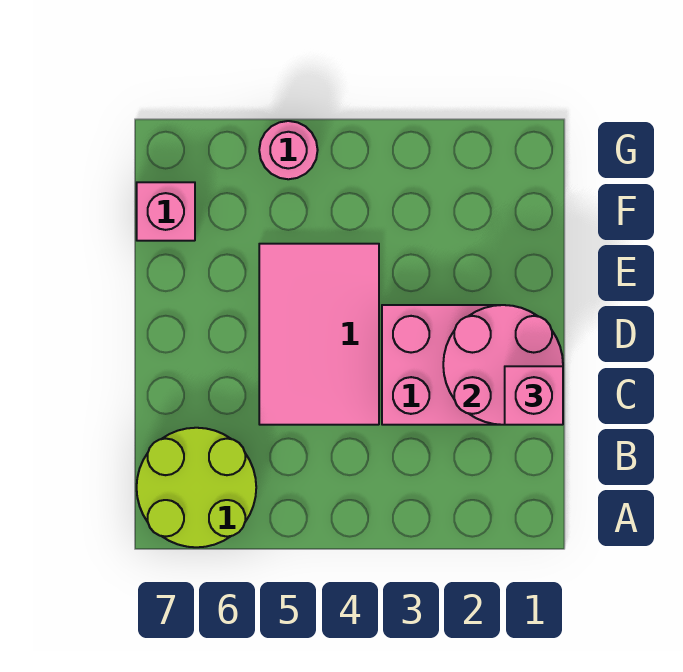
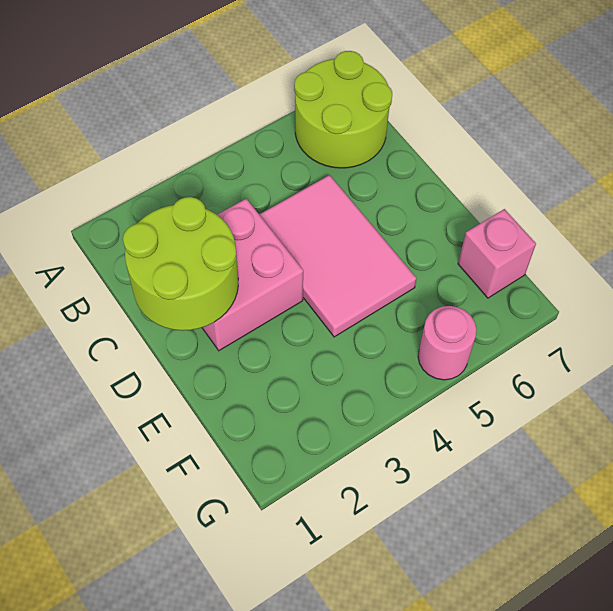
pink round brick C1:D2 level 2 -> lime round brick C1:D2 level 2
pink brick C1 level 3 -> none

